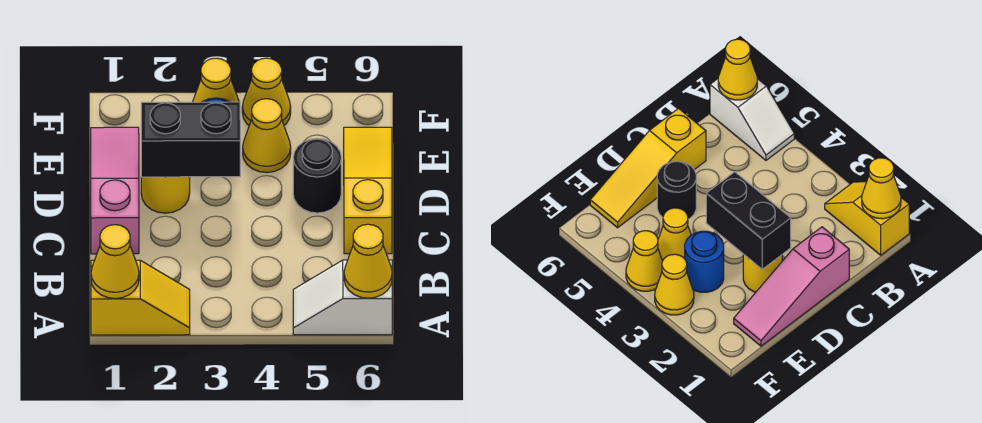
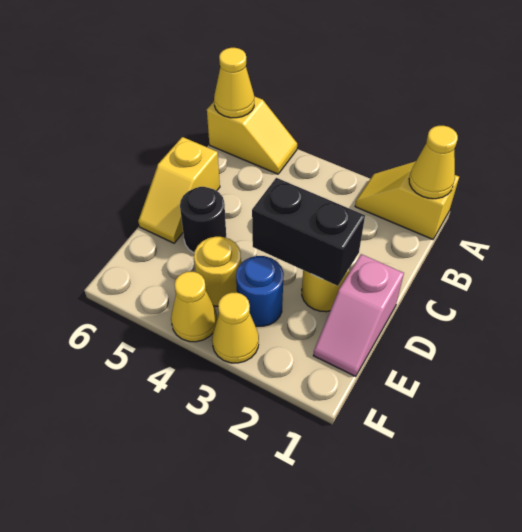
white slope A5:A6 level 1 top 6 -> yellow slope A5:A6 level 1 top 6
pink slope C1:E1 level 1 top C -> pink slope D1:E1 level 1 top D
yellow slope C6:E6 level 1 top C -> yellow slope C6:D6 level 1 top C
yellow cone E4 level 1 -> yellow round brick E4 level 1

